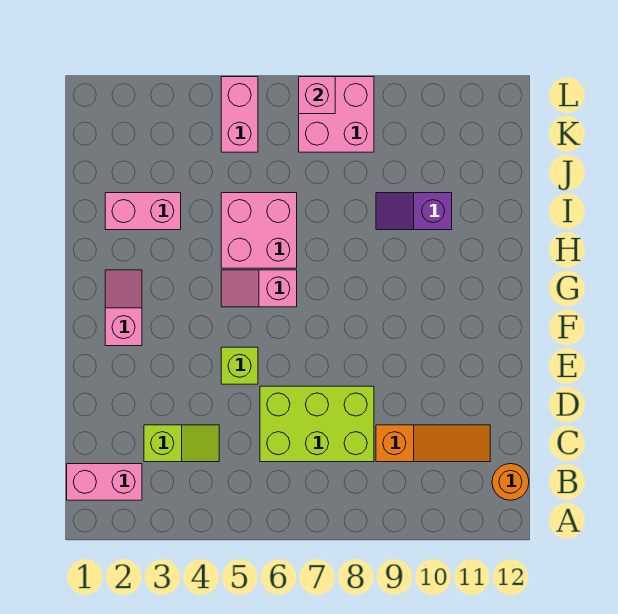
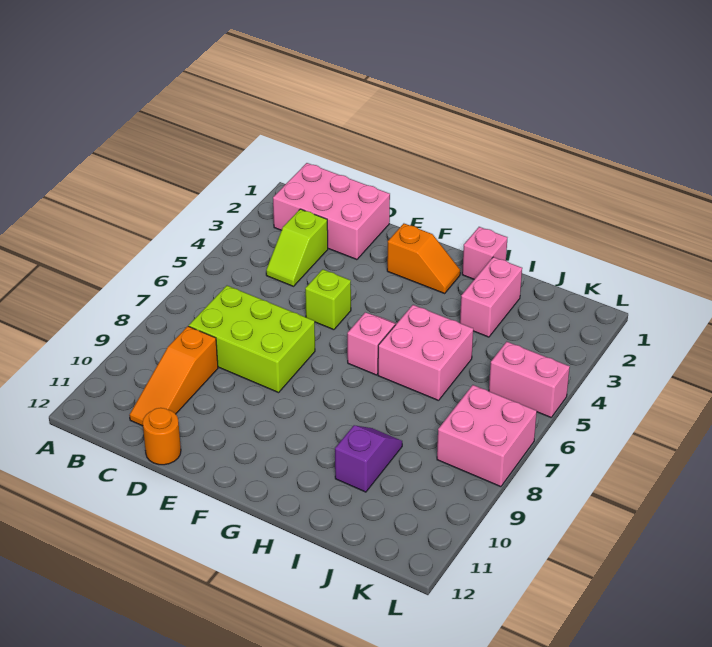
pink brick B1:B2 level 1 -> pink brick B1:D2 level 1
orange round brick B12 level 1 -> orange round brick D12 level 1
lime brick C6:D8 level 1 -> lime brick C7:E8 level 1
pink slope F2:G2 level 1 top F -> orange slope F2:G2 level 1 top F
pink brick L7 level 2 -> pink brick H1 level 1

